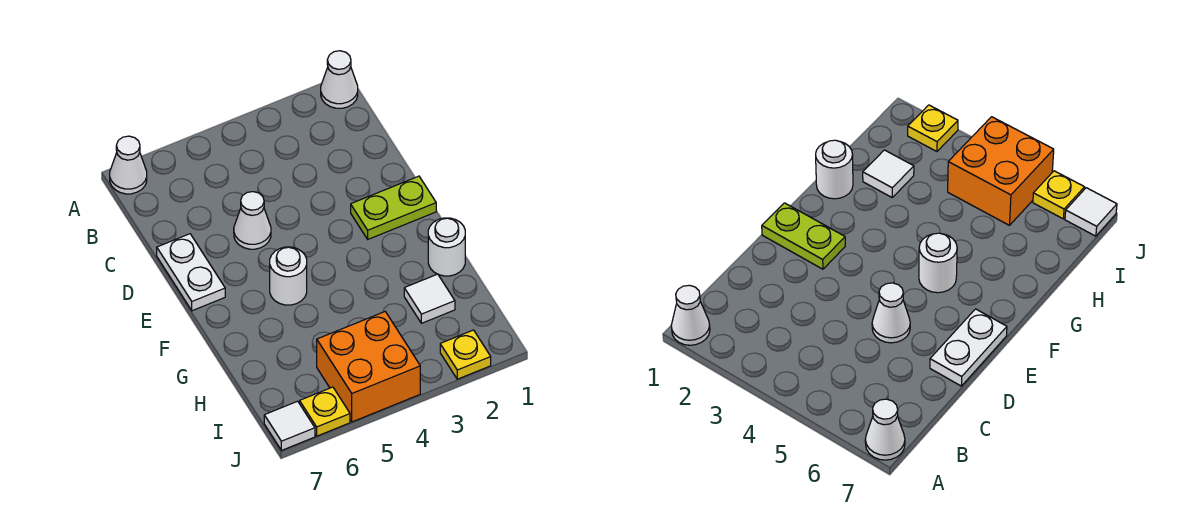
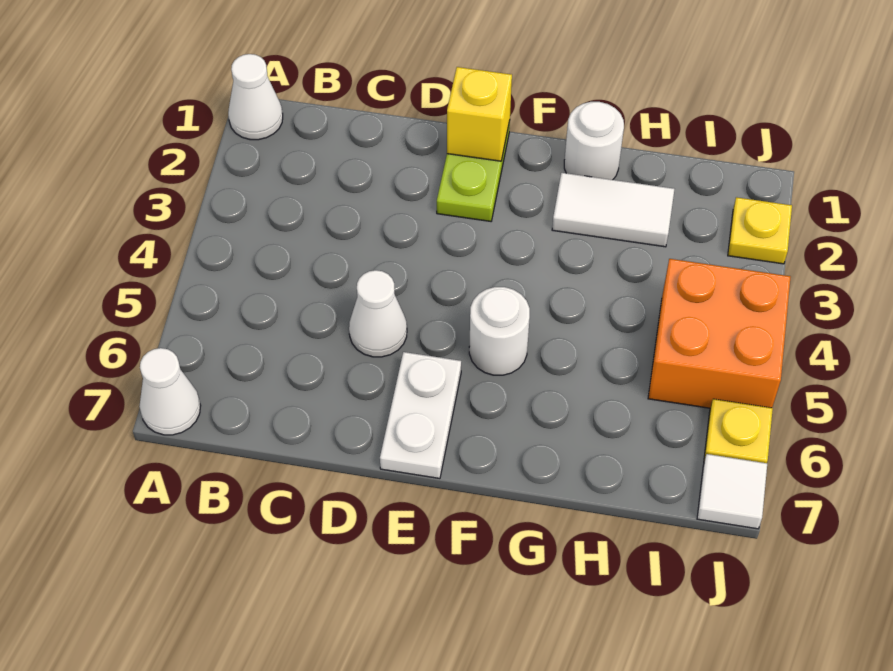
white plate D7:E7 level 1 -> white plate E6:E7 level 1
none -> yellow brick E1 level 2
white tile H2 level 1 -> white tile G2:H2 level 1

